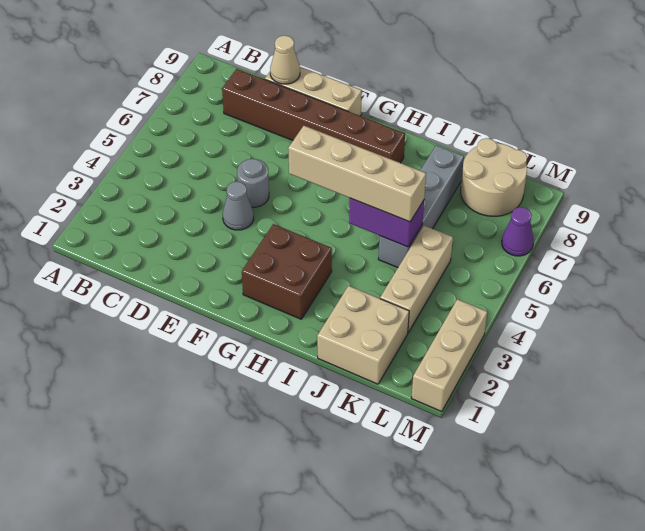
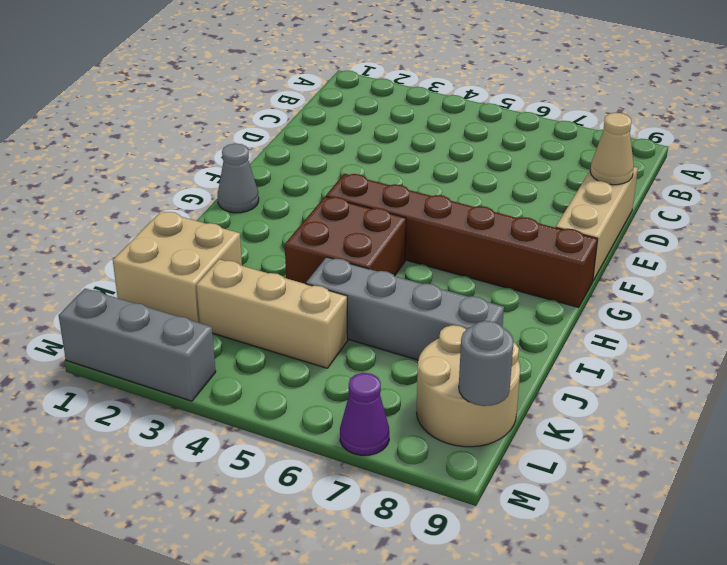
brown brick C8:H8 level 1 -> brown brick G4:G9 level 1
grey cone E4 level 1 -> grey cone G1 level 1
grey round brick E5 level 1 -> grey round brick L9 level 2
brown brick G2:H3 level 1 -> brown brick H4:I5 level 1
tan brick G5:J5 level 3 -> none
purple brick I5:J5 level 2 -> none
tan brick M1:M3 level 1 -> grey brick M1:M3 level 1

